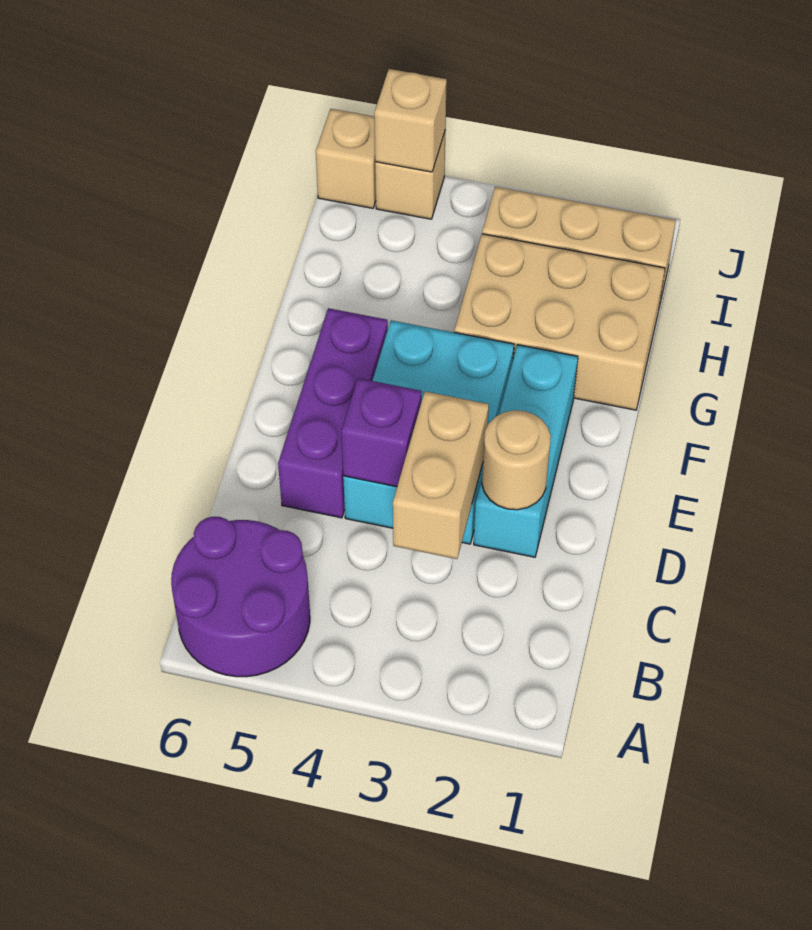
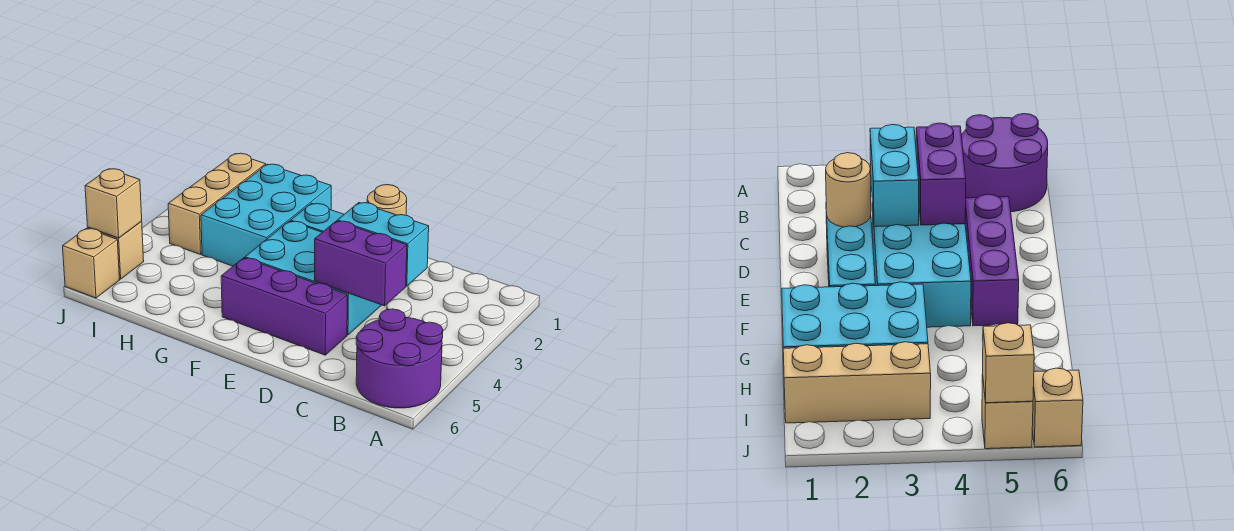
tan brick C3:D3 level 2 -> cyan brick C3:D3 level 2
purple brick D4 level 2 -> purple brick C4:D4 level 2
tan brick G1:H3 level 1 -> cyan brick G1:H3 level 1

